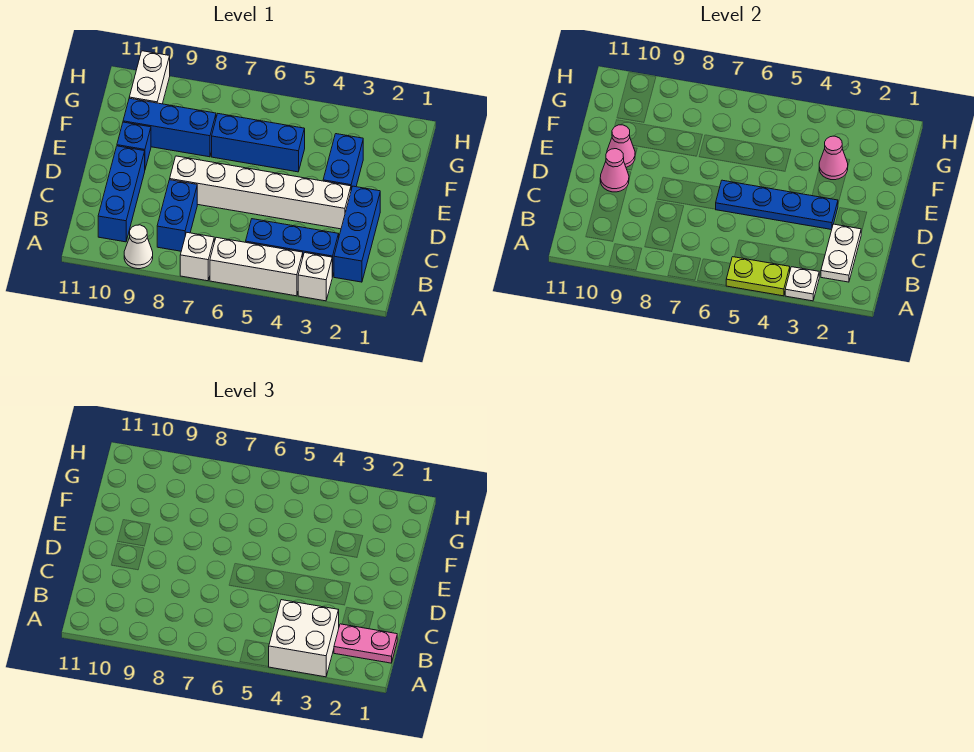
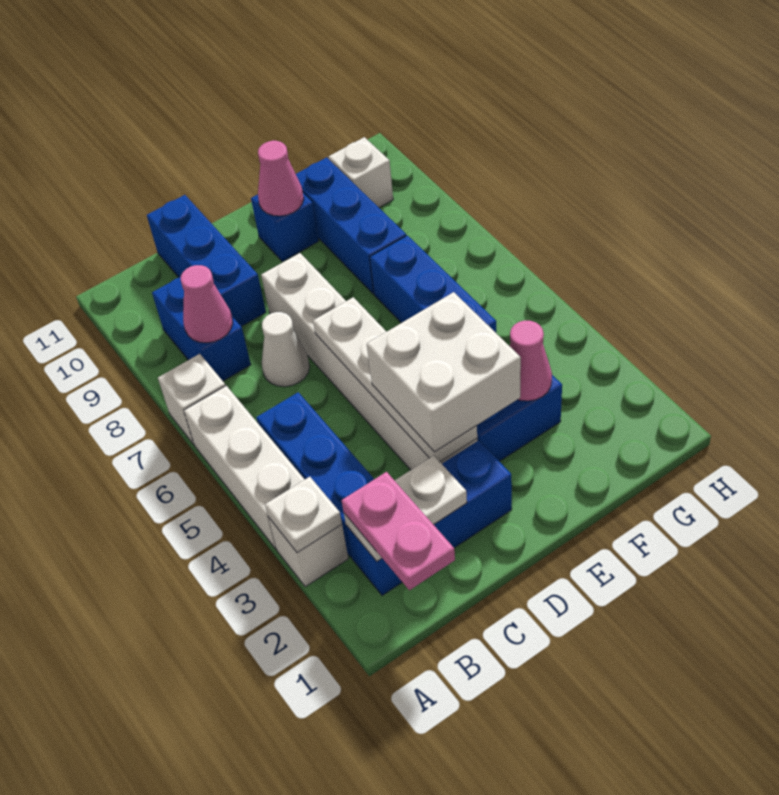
white brick A3:B4 level 3 -> white brick D3:E4 level 3
lime plate A4:A5 level 2 -> none
white cone A9 level 1 -> white cone C7 level 1
blue brick B8:C8 level 1 -> blue brick B8:B9 level 1
blue brick B10:D10 level 1 -> blue brick C9:C11 level 1
blue plate D3:D6 level 2 -> white plate D3:D6 level 2
pink cone D10 level 2 -> pink cone B8 level 2
white brick G10:H10 level 1 -> white brick G10 level 1

